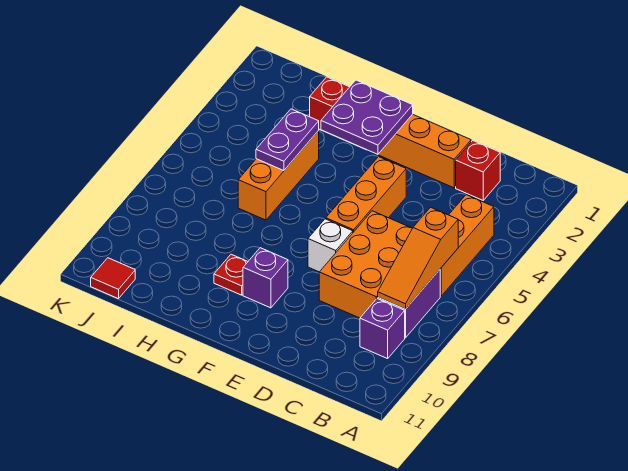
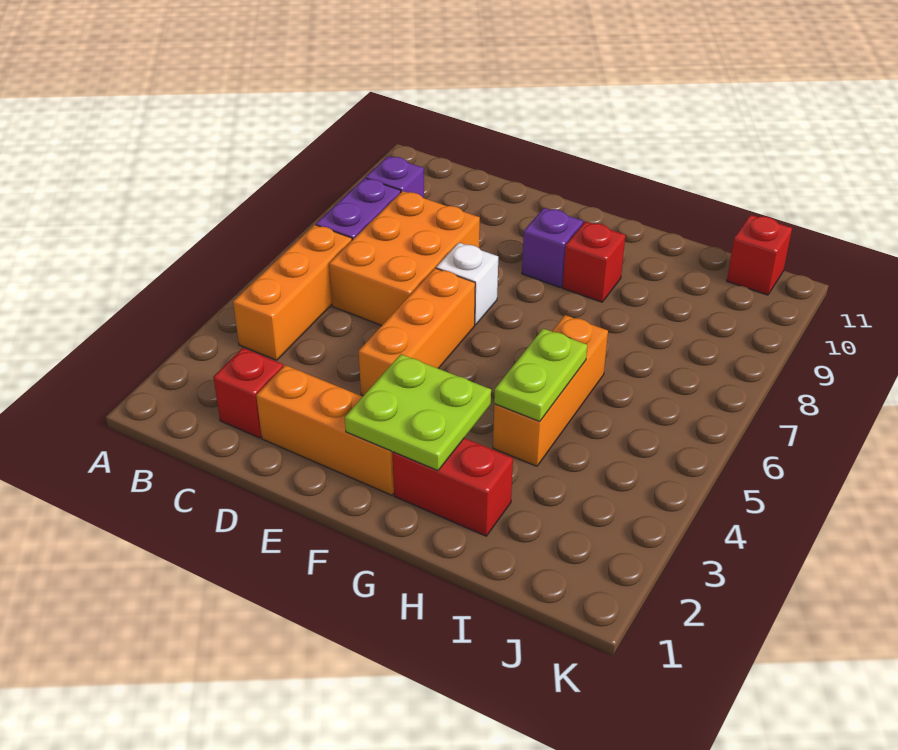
orange slope B6:B8 level 2 top 6 -> none
purple plate F2:G3 level 2 -> lime plate F2:G3 level 2
red plate G9 level 1 -> red brick G9 level 1
purple plate H4:H5 level 2 -> lime plate H4:H5 level 2
red tile J11 level 1 -> red brick J11 level 1

